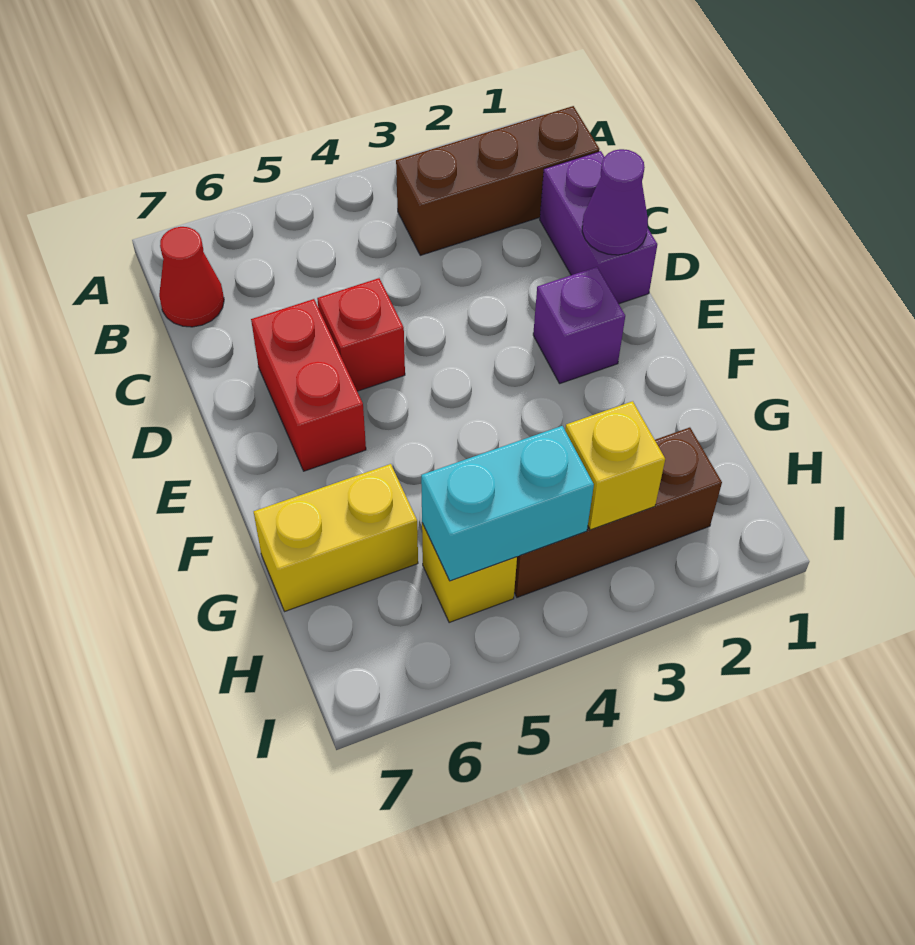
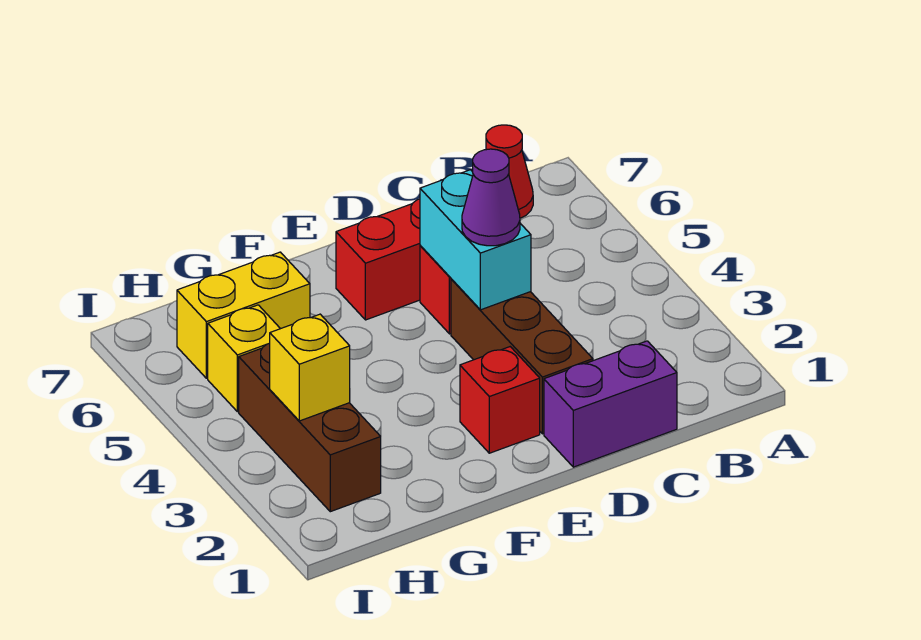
brown brick B1:B3 level 1 -> brown brick D2:D4 level 1
purple cone D1 level 2 -> purple cone D4 level 3
purple brick E2 level 1 -> red brick E2 level 1
yellow brick G6:G7 level 1 -> yellow brick G6:H6 level 1
cyan brick H4:H5 level 2 -> cyan brick D4:D5 level 2

